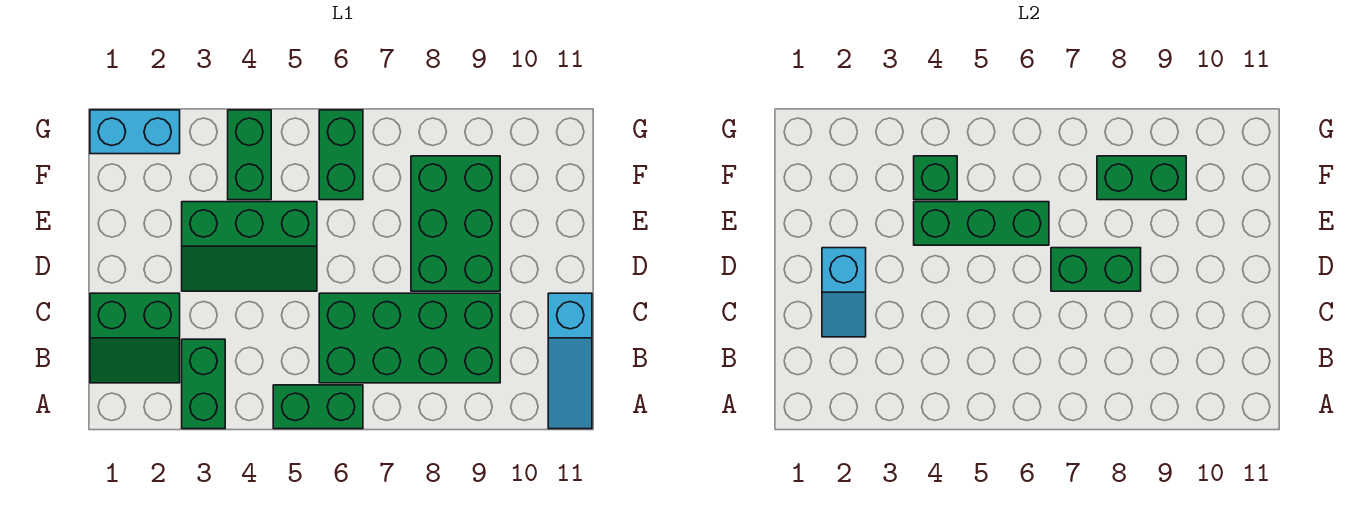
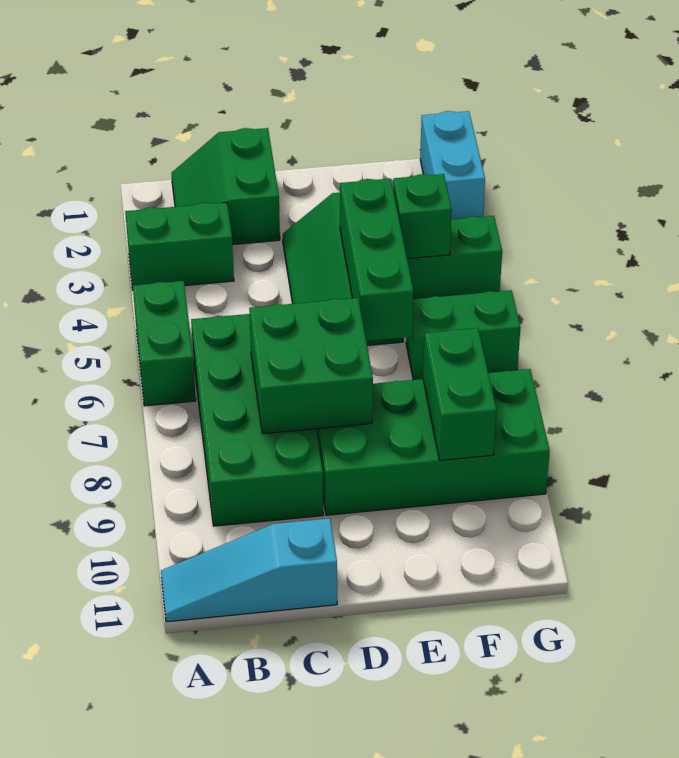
cyan slope C2:D2 level 2 top D -> none
green brick D7:D8 level 2 -> green brick C7:D8 level 2
green brick D8:F9 level 1 -> green brick D8:G9 level 1

